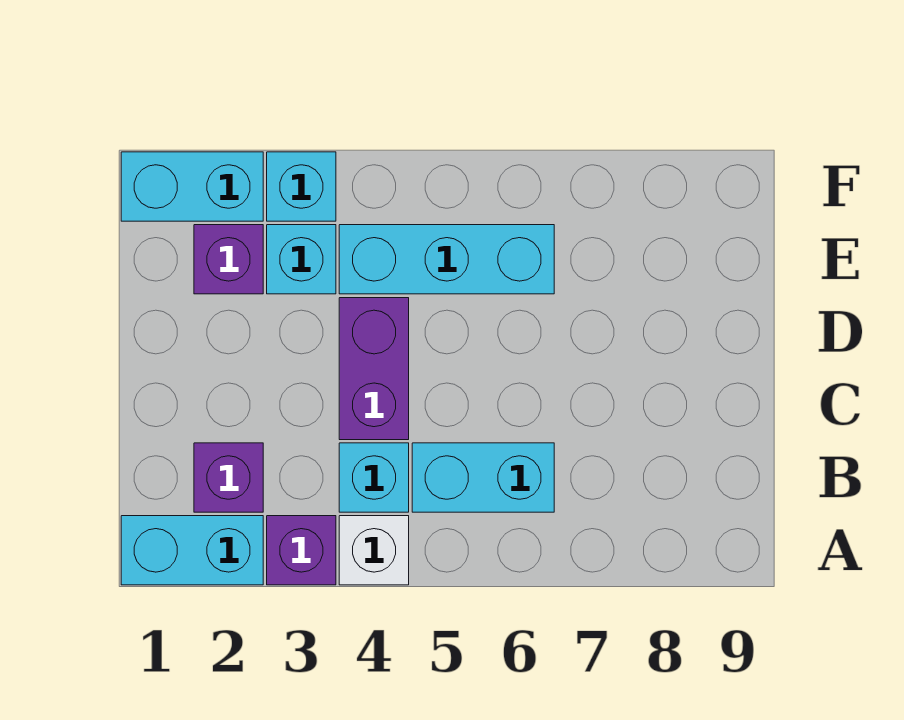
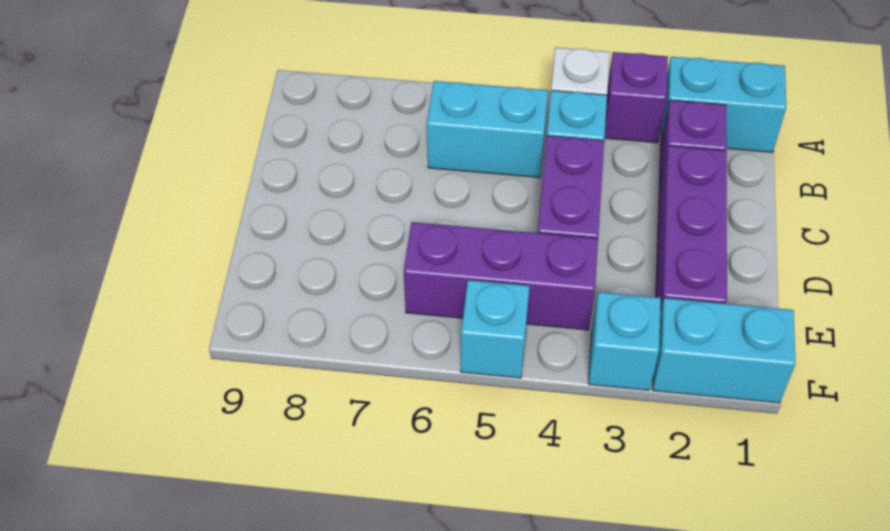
purple brick E2 level 1 -> purple brick C2:E2 level 1
cyan brick E3 level 1 -> cyan brick F5 level 1
cyan brick E4:E6 level 1 -> purple brick E4:E6 level 1

